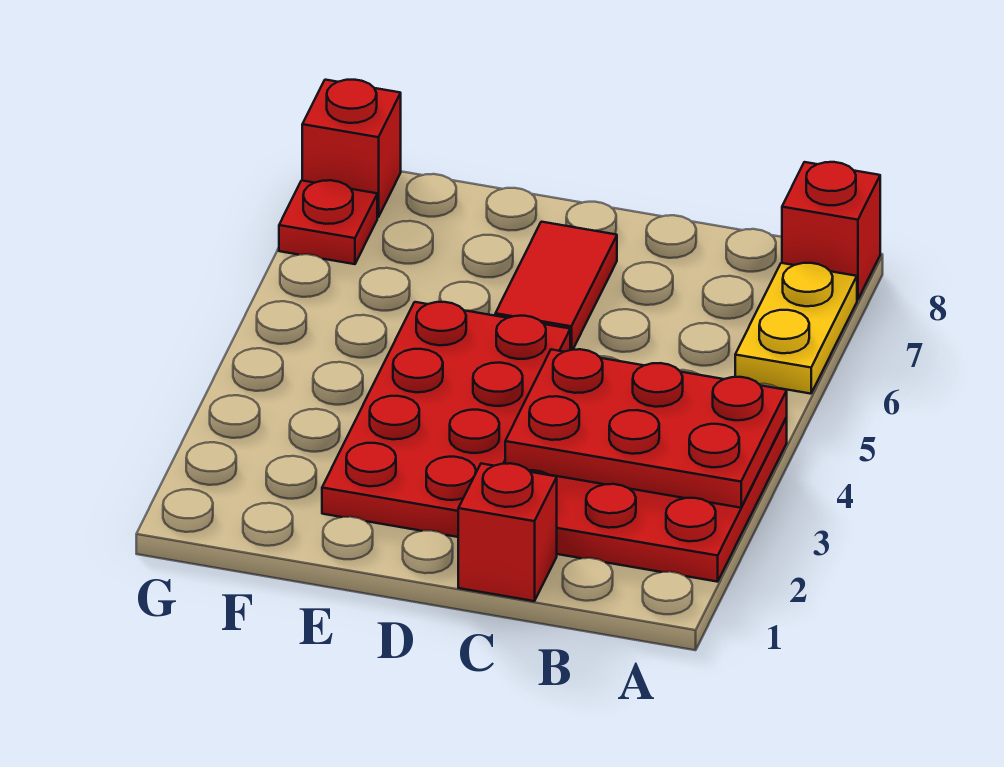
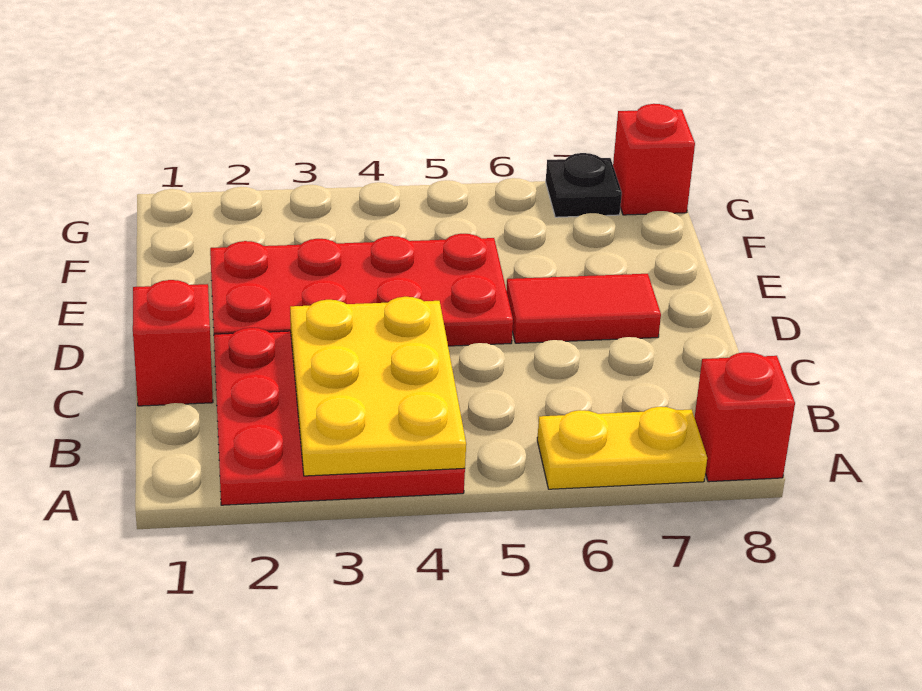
red plate A3:C4 level 2 -> yellow plate A3:C4 level 2
red plate G7 level 1 -> black plate G7 level 1

